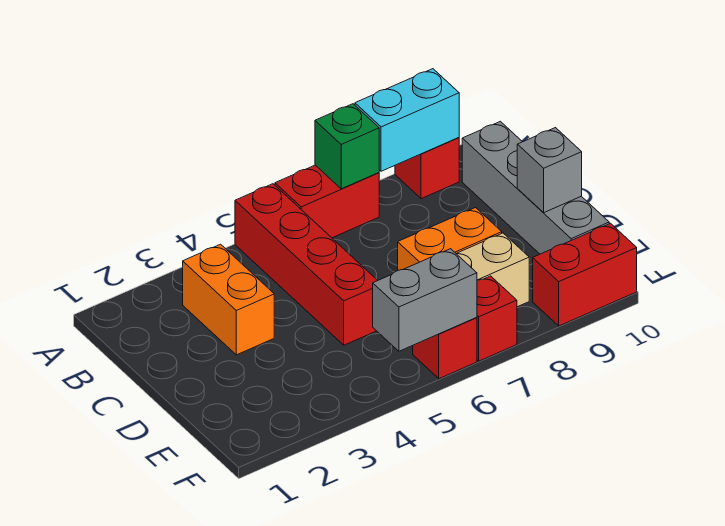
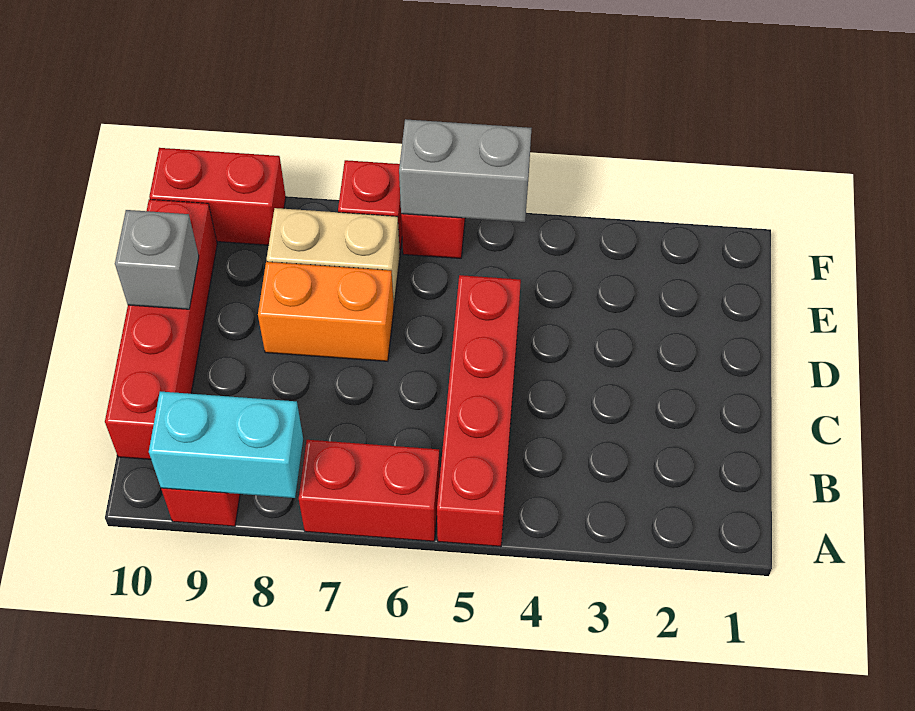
green brick A7 level 2 -> none
orange brick B3:C3 level 1 -> none
grey brick B10:E10 level 1 -> red brick B10:E10 level 1

